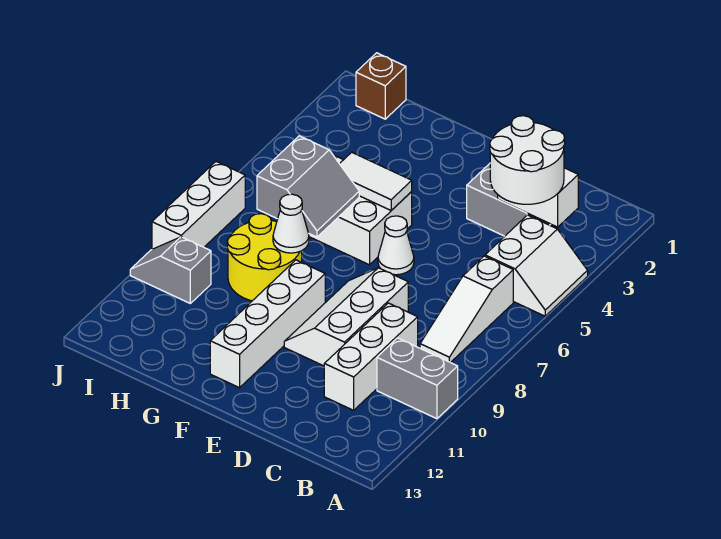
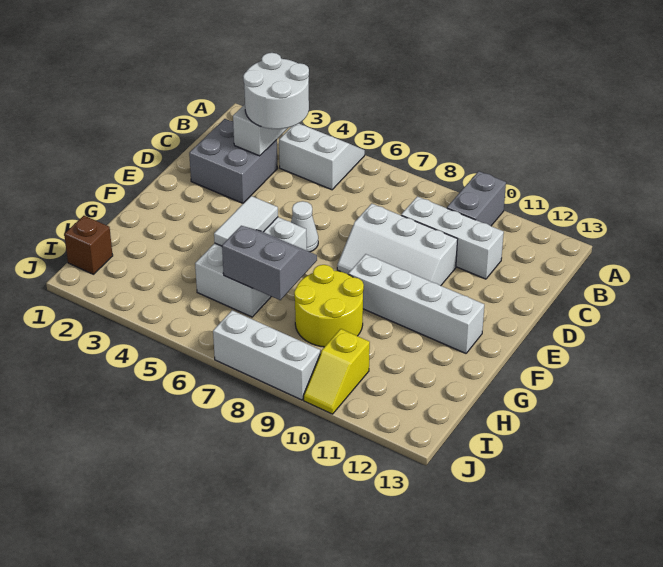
white slope B6:B8 level 1 top 6 -> none
white cone G8 level 2 -> none
grey slope I10:J10 level 1 top I -> yellow slope I10:J10 level 1 top I

